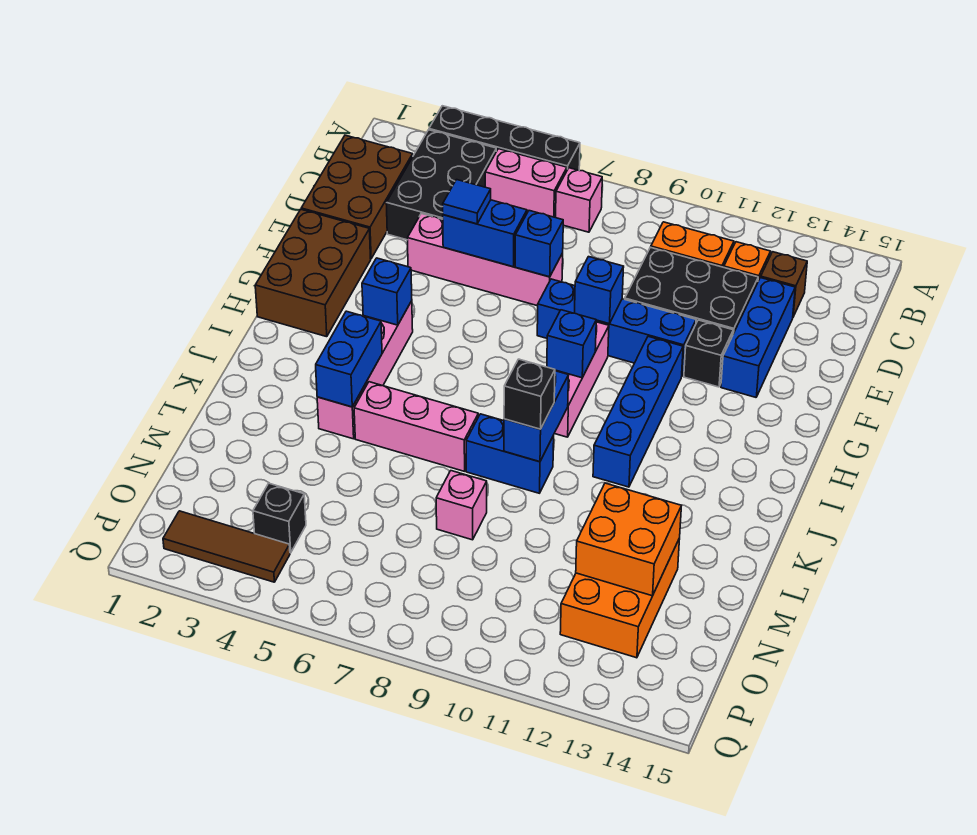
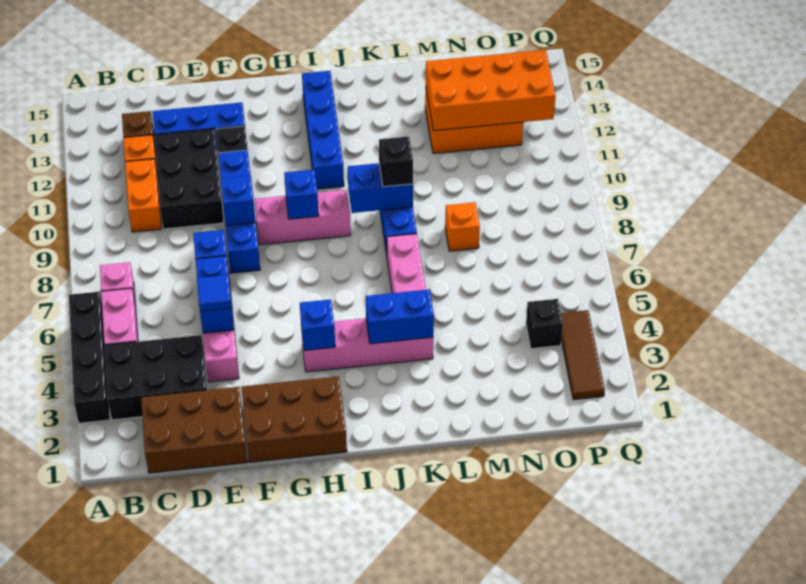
blue brick G11:J11 level 1 -> blue brick I11:I14 level 1
pink brick M8 level 1 -> orange brick M8 level 1
orange brick M12:N13 level 2 -> orange brick M12:P13 level 2

